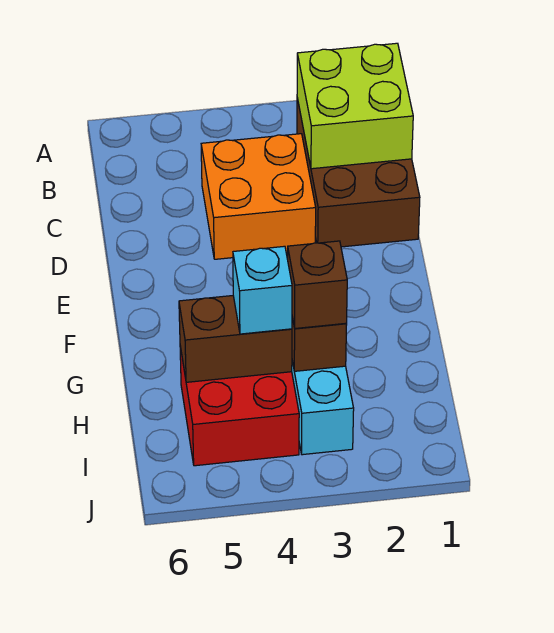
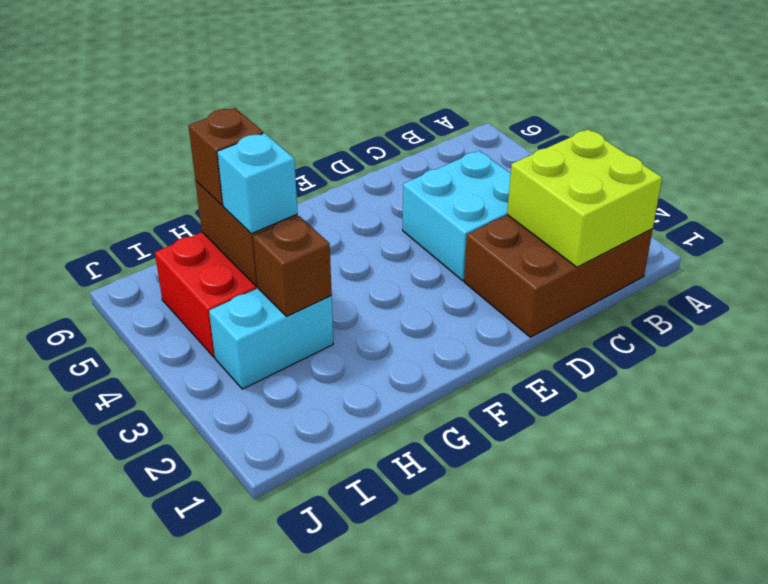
orange brick C3:D4 level 1 -> cyan brick C3:D4 level 1
brown brick H3 level 3 -> brown brick H5 level 3

